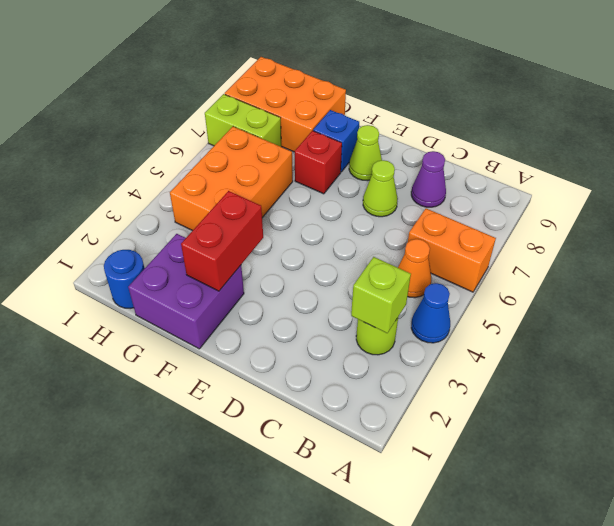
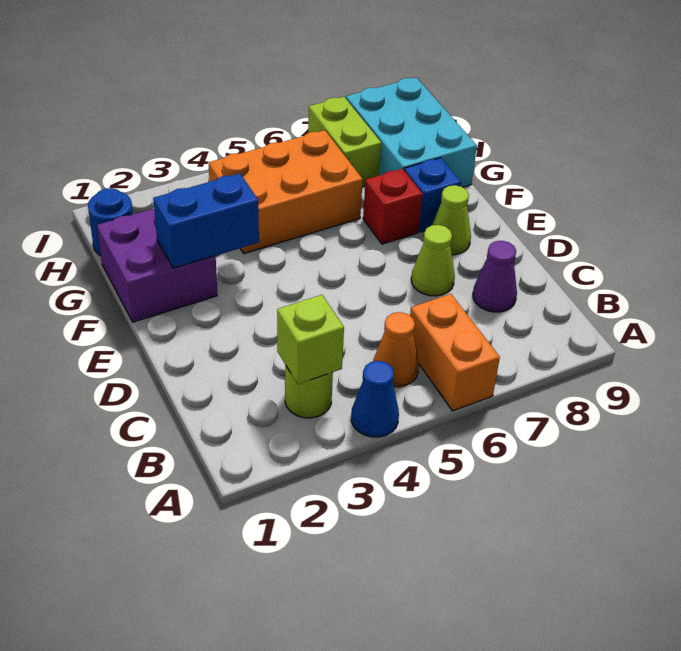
red brick F2:F3 level 2 -> blue brick F2:F3 level 2
orange brick G8:I9 level 1 -> cyan brick G8:I9 level 1

